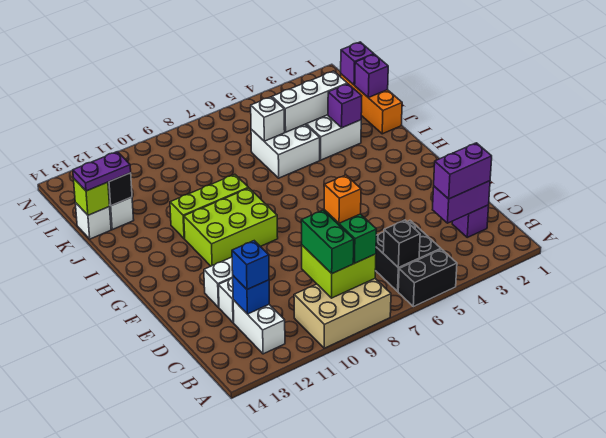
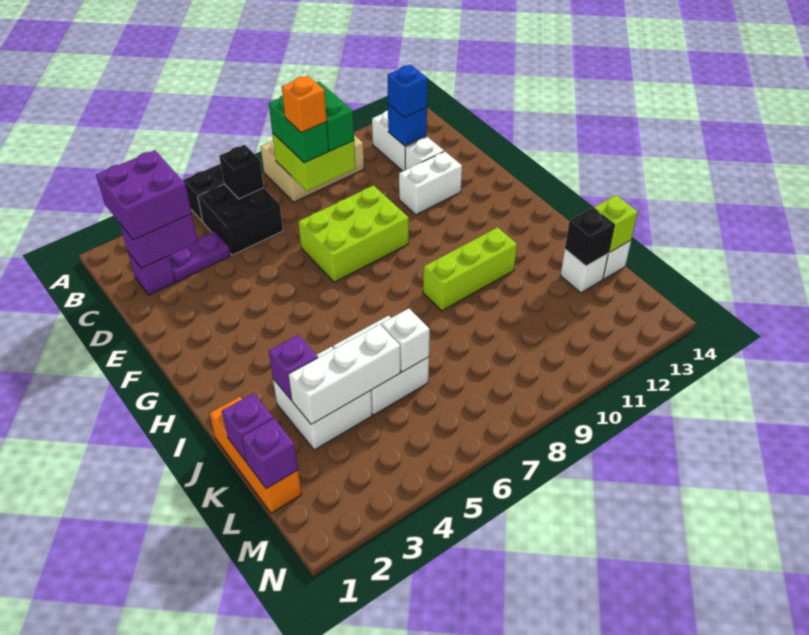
purple brick C2:C3 level 3 -> purple brick B2:C3 level 3
lime brick G9:H11 level 1 -> lime brick E7:F9 level 1
purple plate K13:K14 level 3 -> purple plate C3:C4 level 1

